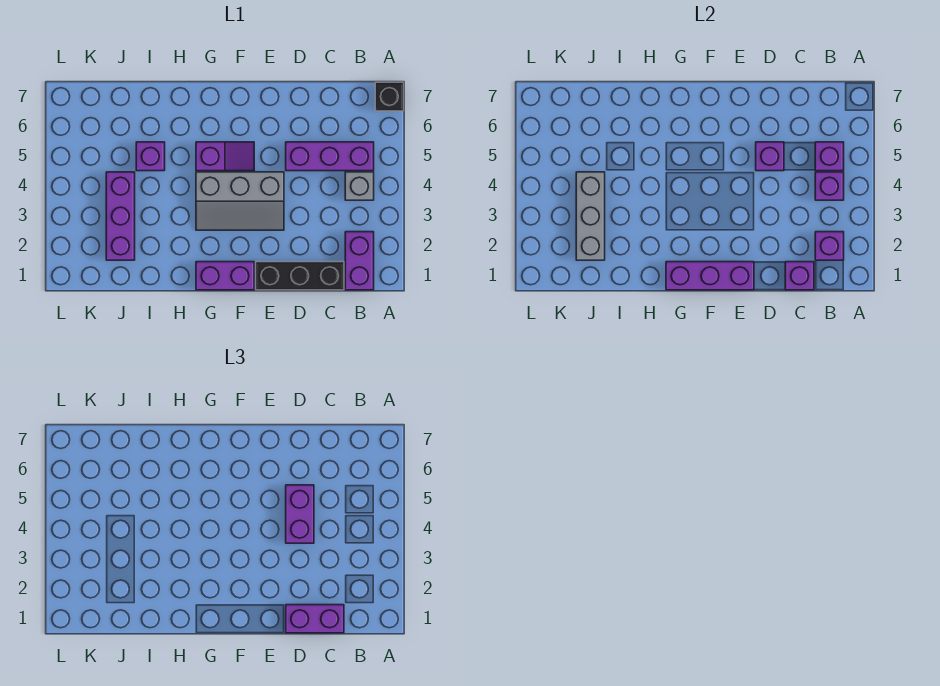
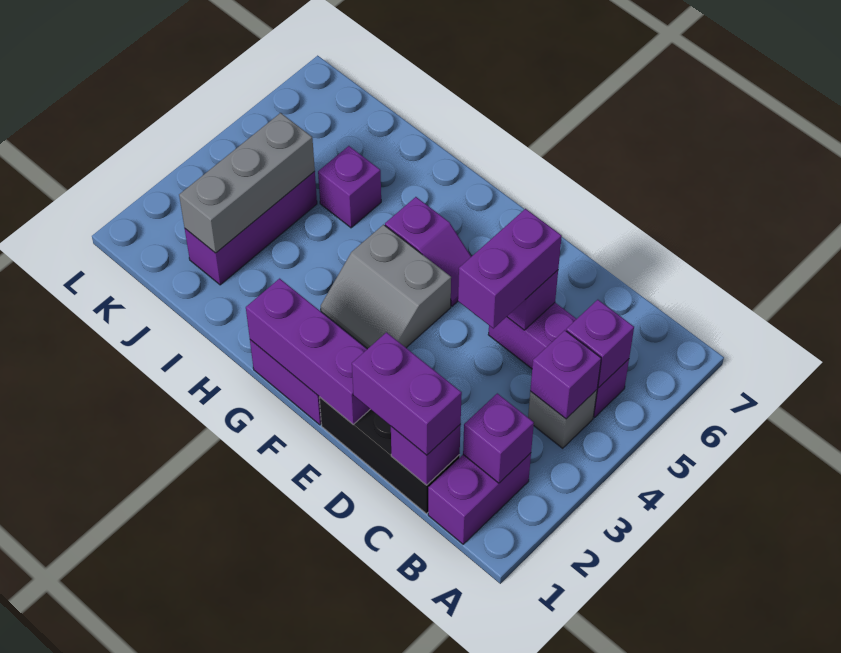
black brick A7 level 1 -> none
grey slope E3:G4 level 1 top 4 -> grey slope F3:G4 level 1 top 4

